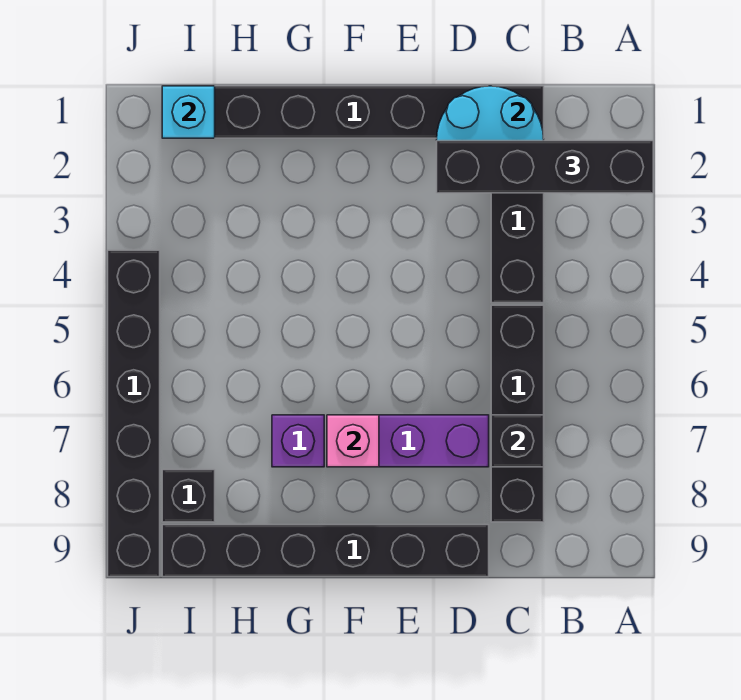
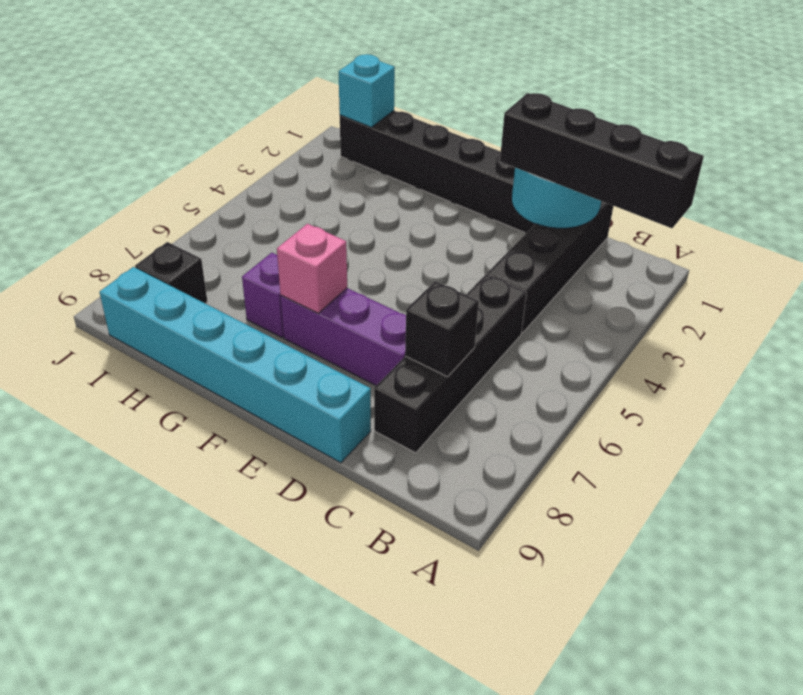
black brick D9:I9 level 1 -> cyan brick D9:I9 level 1
black brick J4:J9 level 1 -> none

